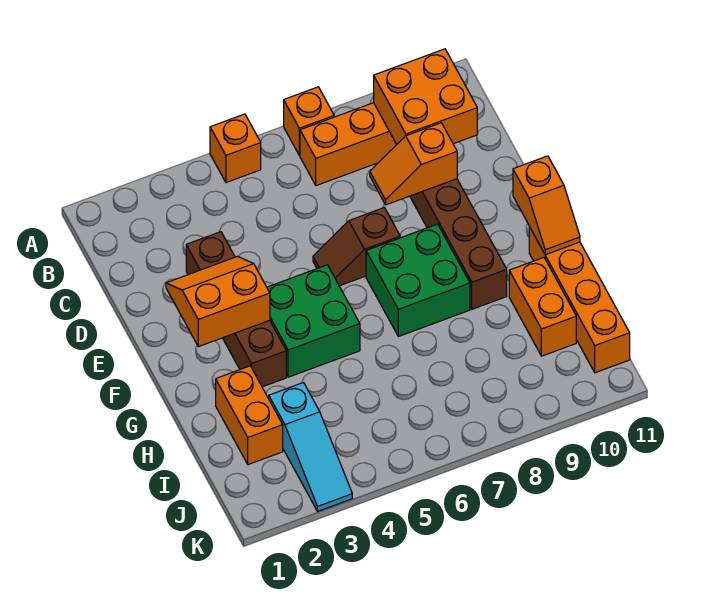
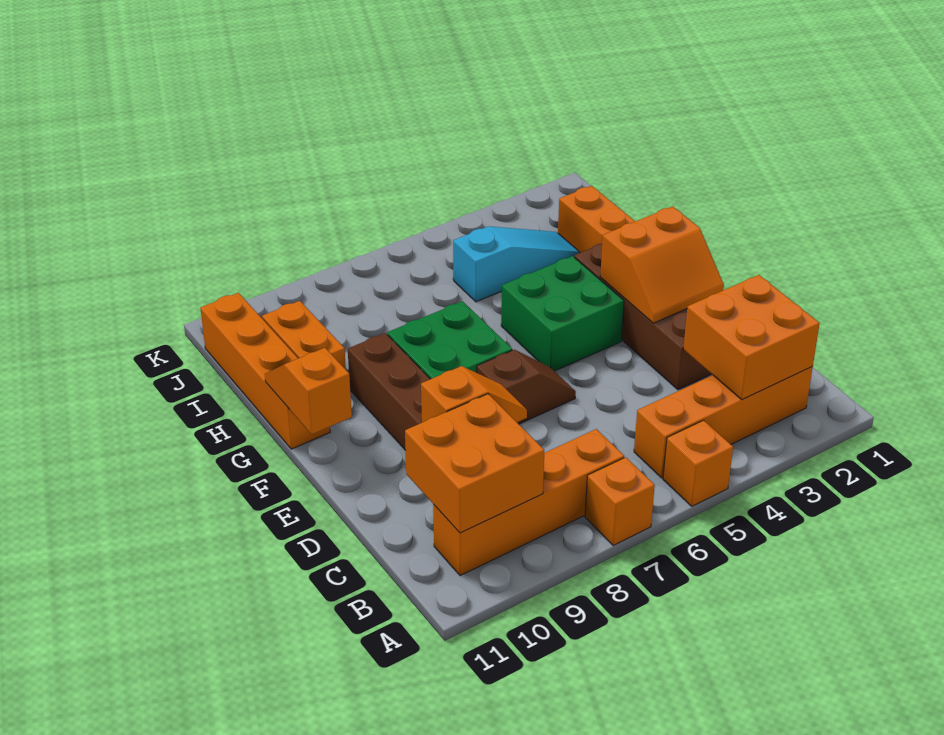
none -> orange brick B2:B5 level 1
none -> orange brick B2:C3 level 2
cyan slope I3:K3 level 1 top I -> cyan slope I3:I5 level 1 top 5

